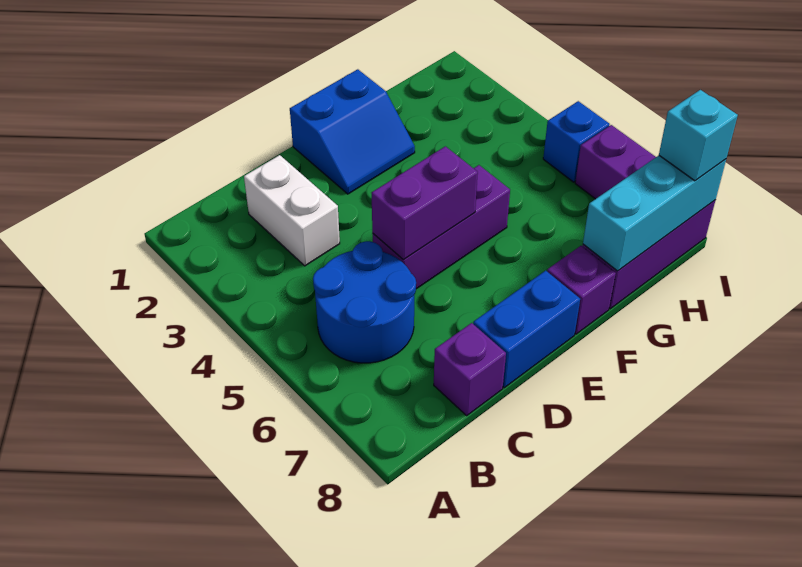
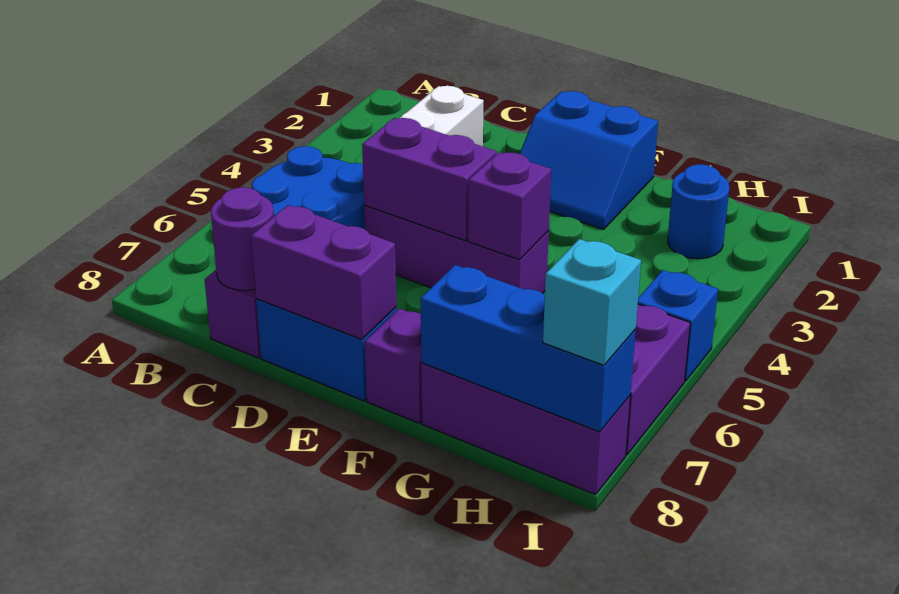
none -> purple round brick C8 level 2
none -> purple brick D8:E8 level 2
none -> purple brick F5 level 2
cyan brick G8:I8 level 2 -> blue brick G8:I8 level 2
none -> blue round brick H2 level 1

